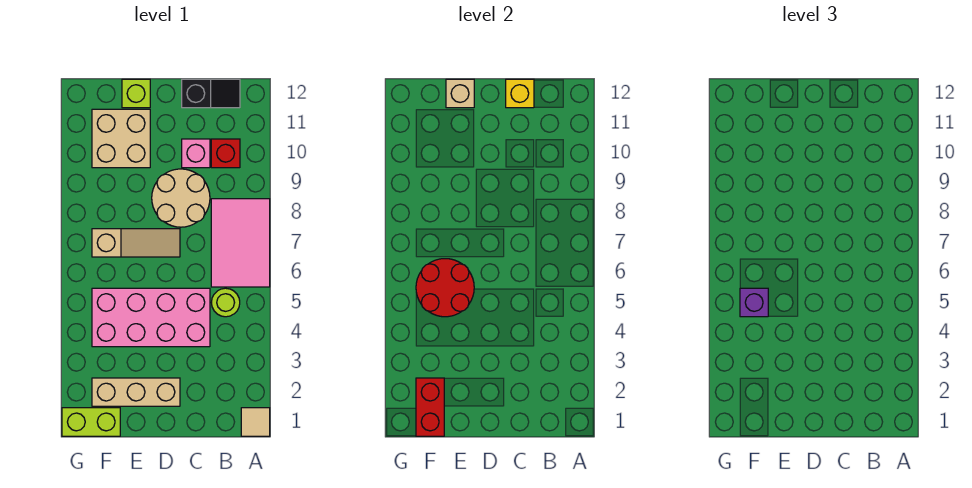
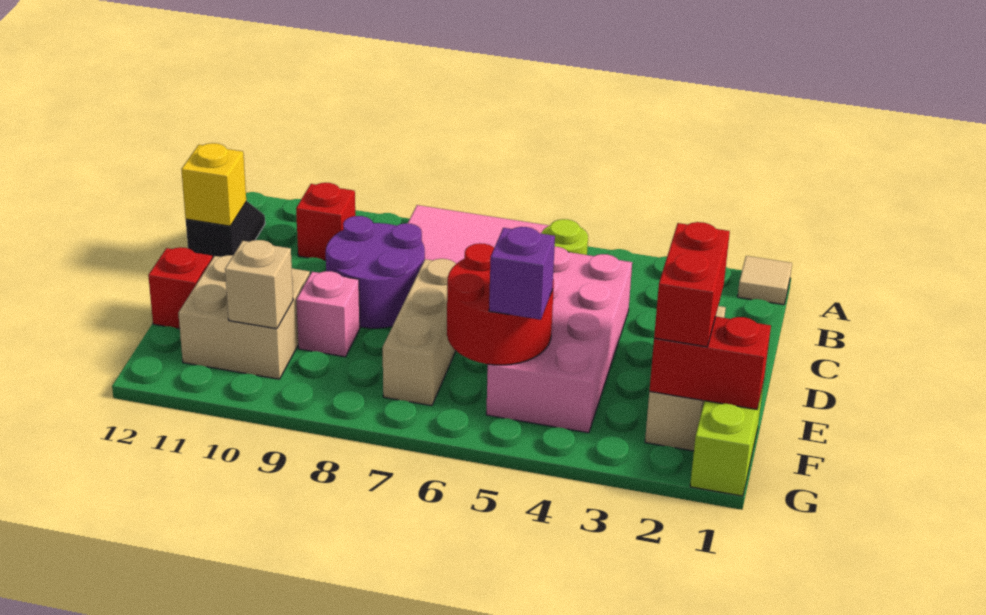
tan round brick C8:D9 level 1 -> purple round brick C8:D9 level 1
pink brick C10 level 1 -> pink brick E9 level 1
tan slope D7:F7 level 1 top F -> tan brick D7:F7 level 1
none -> red brick E2:F2 level 3
lime brick E12 level 1 -> red brick E12 level 1
tan brick E12 level 2 -> tan brick F10 level 2

